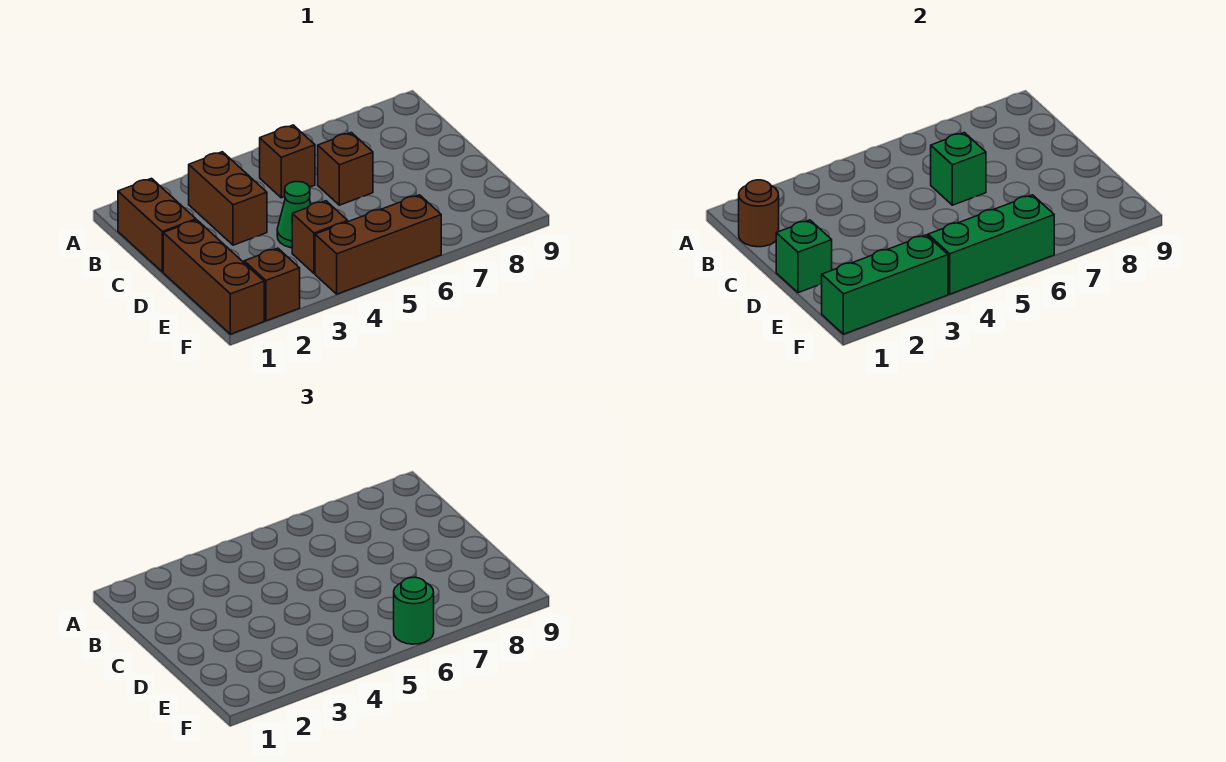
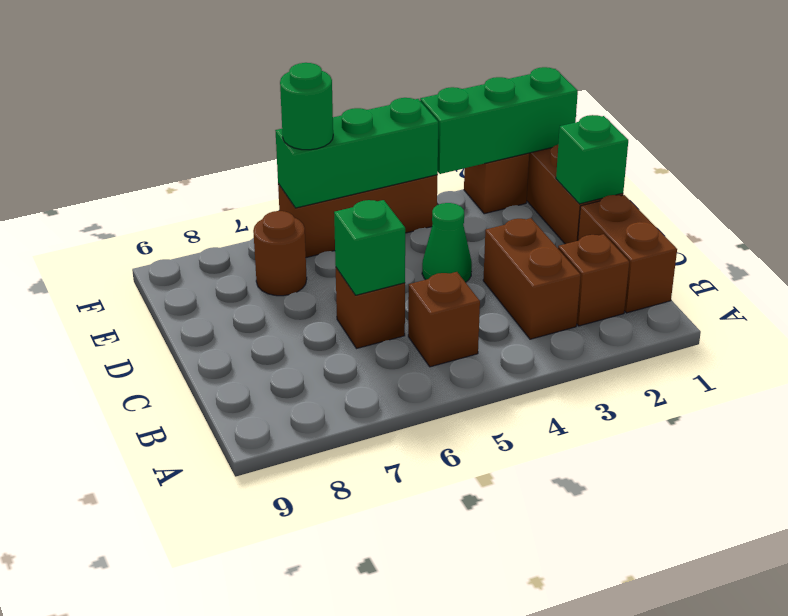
brown round brick B1 level 2 -> brown round brick E7 level 1
brown brick E4 level 1 -> brown brick B2 level 1

